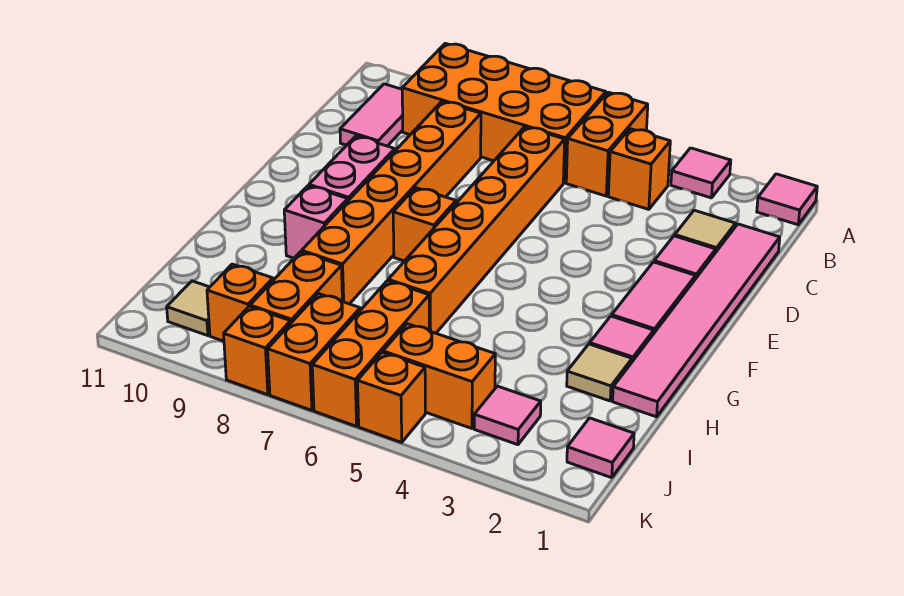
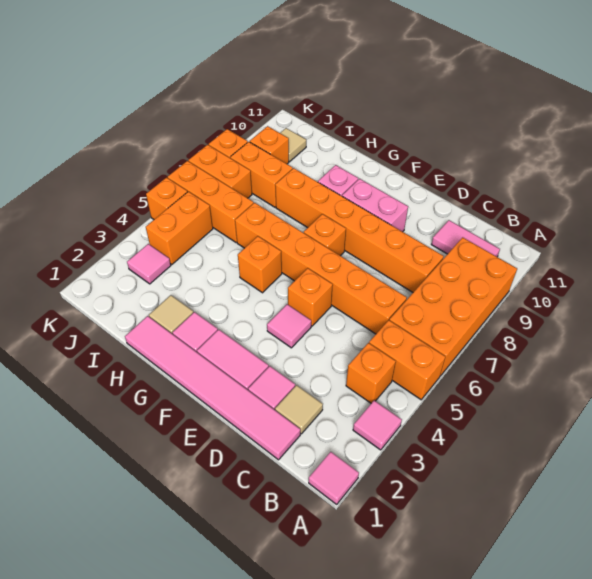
none -> orange brick E5 level 1
none -> orange brick G5 level 1
pink tile J1 level 1 -> pink tile E4 level 1

